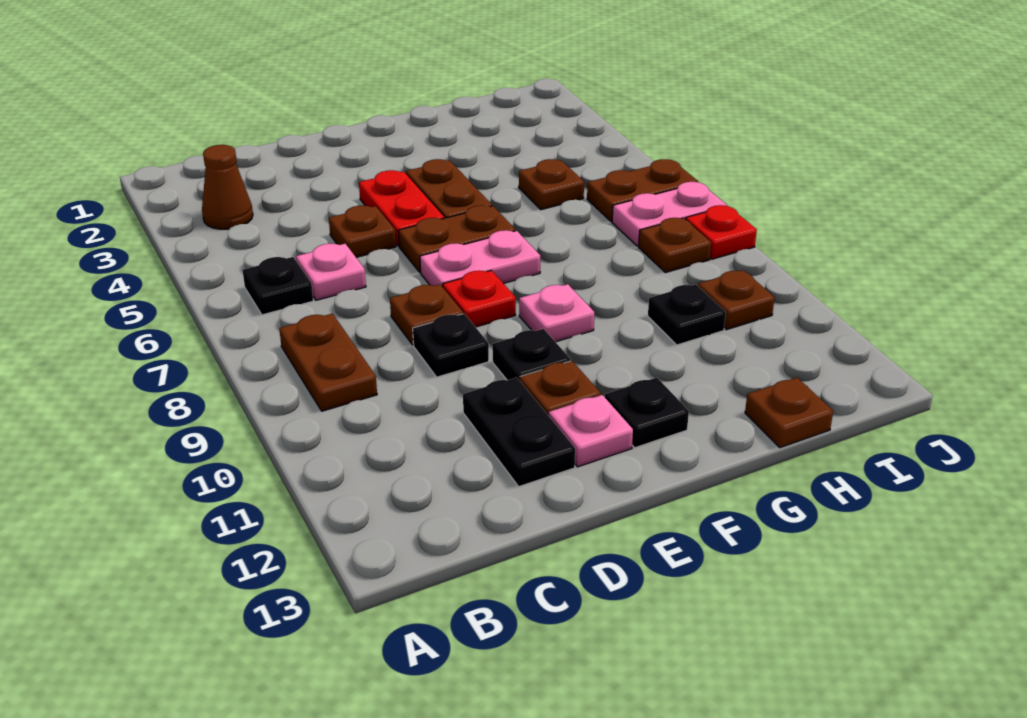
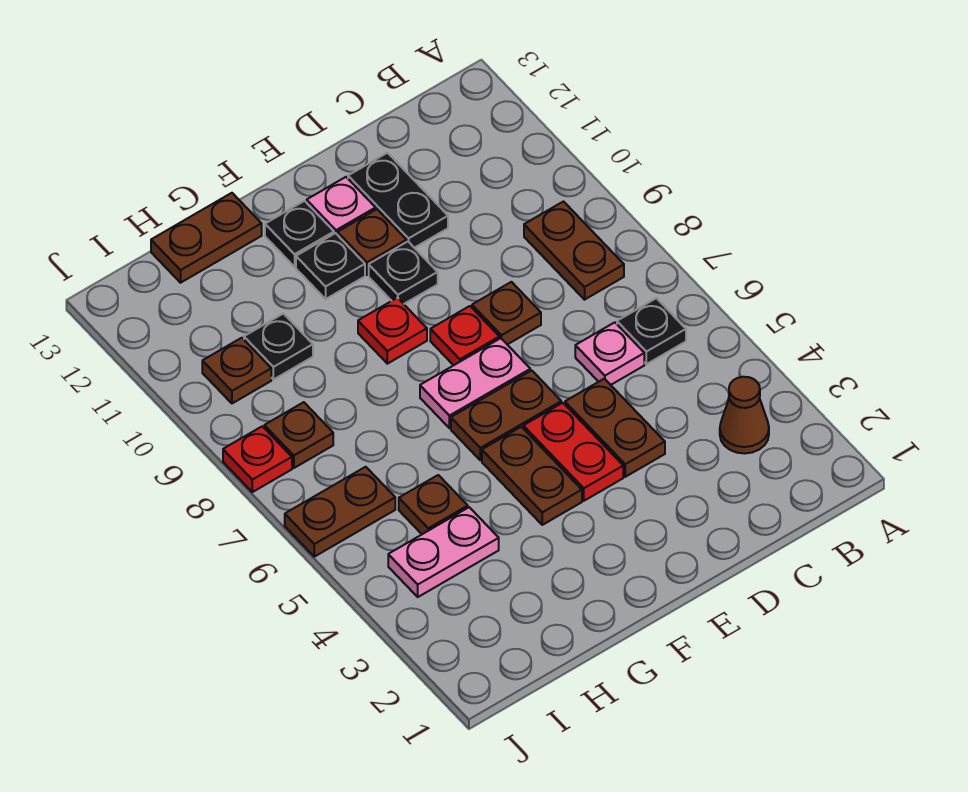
brown plate D5 level 1 -> brown plate D4:D5 level 1
black plate D9 level 1 -> black plate F11 level 1
pink plate F9 level 1 -> red plate F9 level 1
brown plate H13 level 1 -> brown plate G13:H13 level 1
pink plate I7:J7 level 1 -> pink plate H4:I4 level 1

